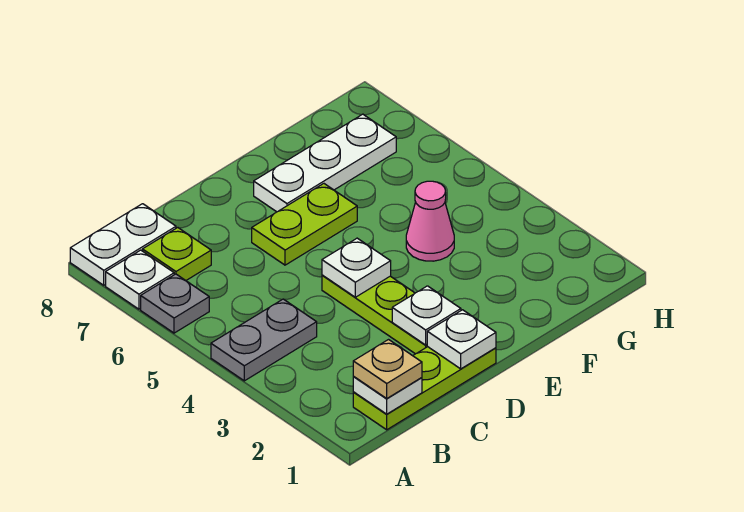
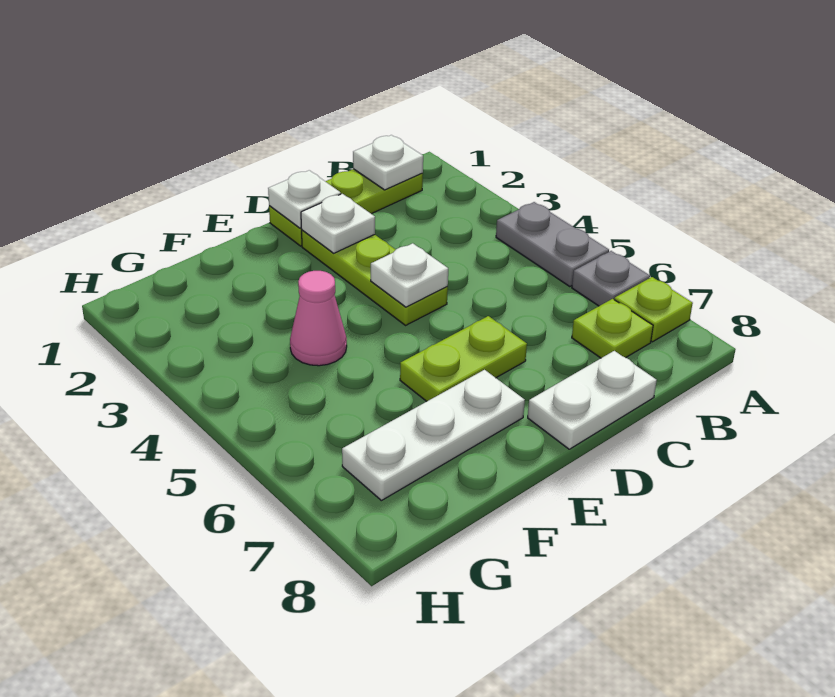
grey plate A4:B4 level 1 -> grey plate A4:A5 level 1
white plate A7 level 1 -> lime plate A7 level 1
white plate A8:B8 level 1 -> white plate C8:D8 level 1
tan plate B1 level 3 -> none

